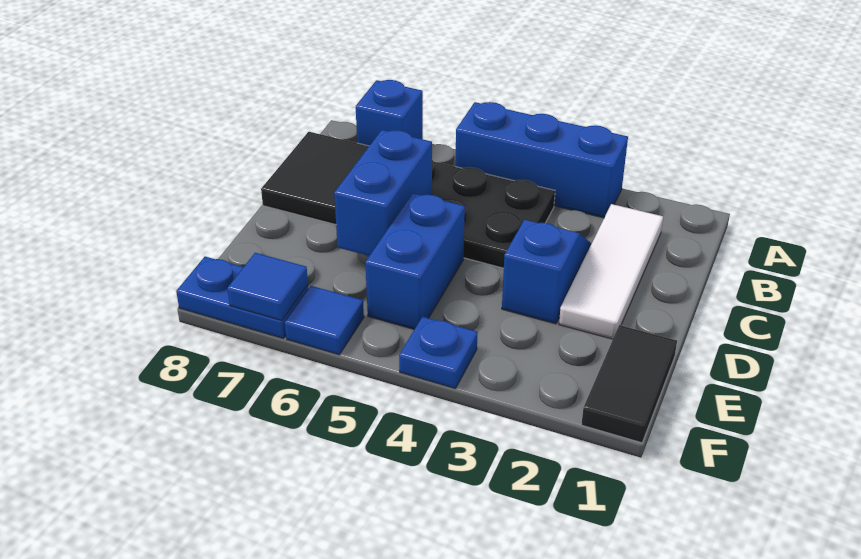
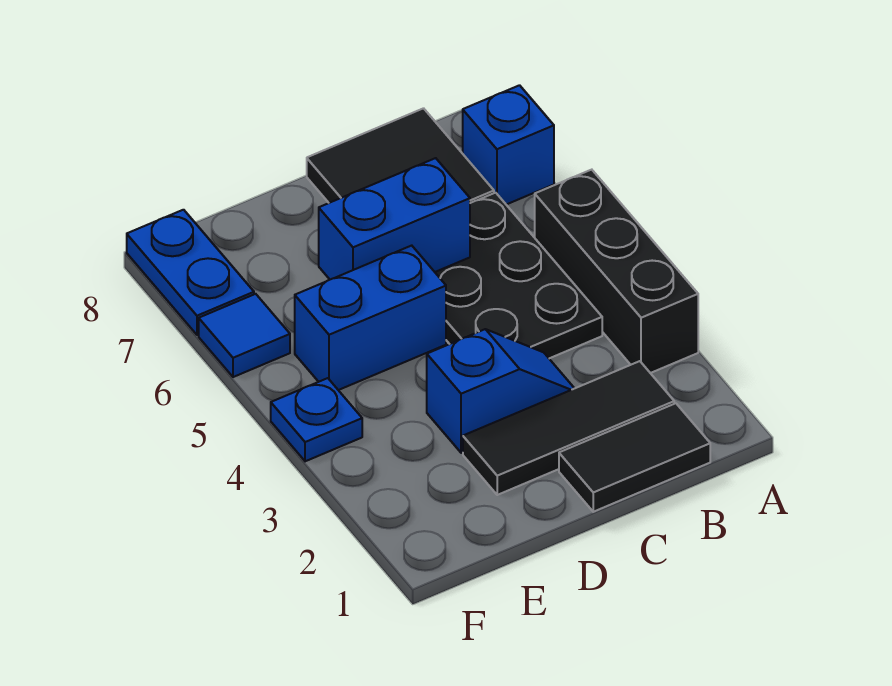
blue brick A3:A5 level 1 -> black brick A3:A5 level 1
white tile B2:D2 level 1 -> black tile B2:D2 level 1
black tile E1:F1 level 1 -> black tile B1:C1 level 1
blue tile F7 level 2 -> none

